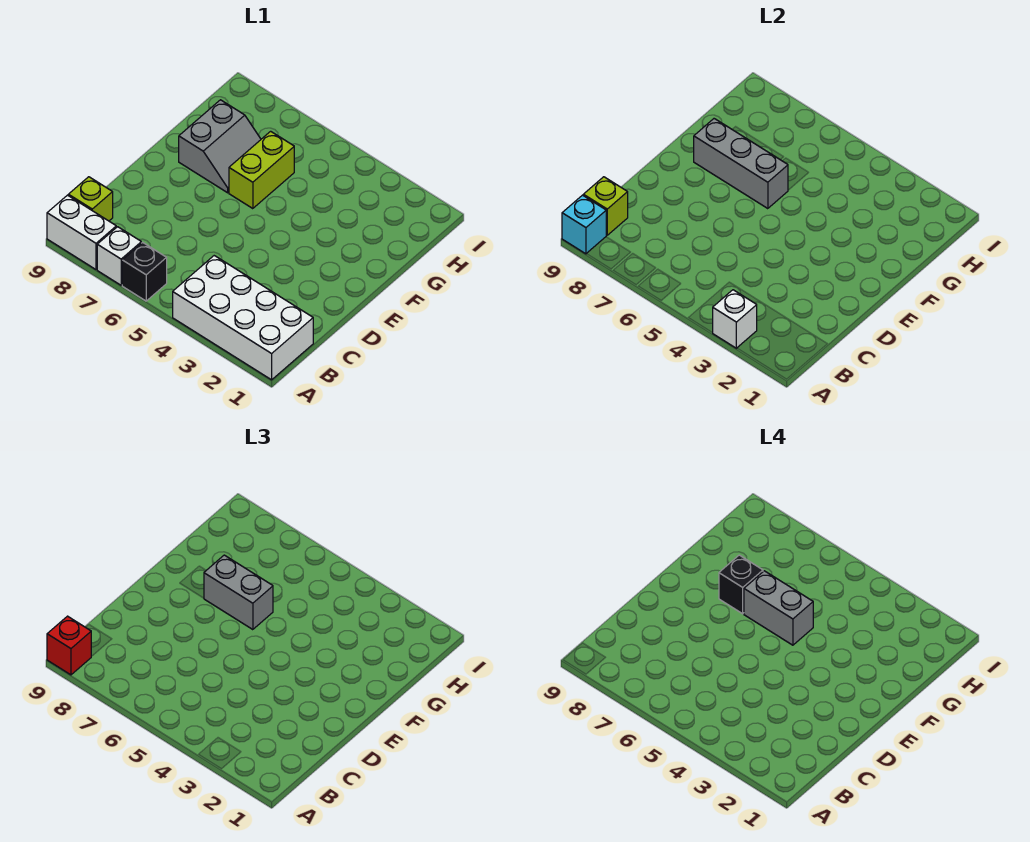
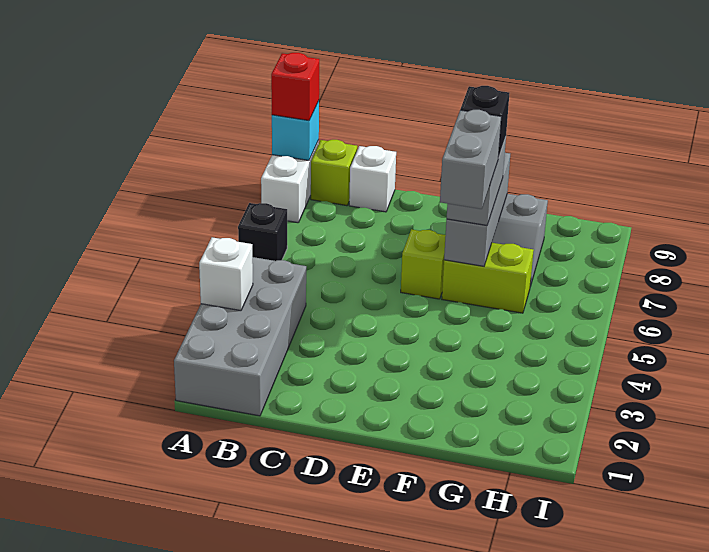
white brick A1:B4 level 1 -> grey brick A1:B4 level 1
white brick A7 level 1 -> white brick C9 level 1
lime brick B9 level 2 -> lime brick E6 level 1

